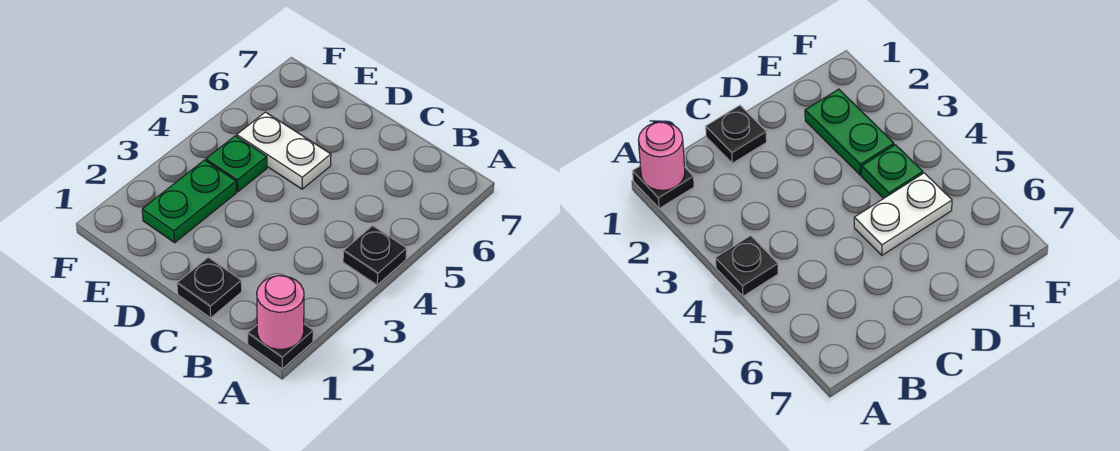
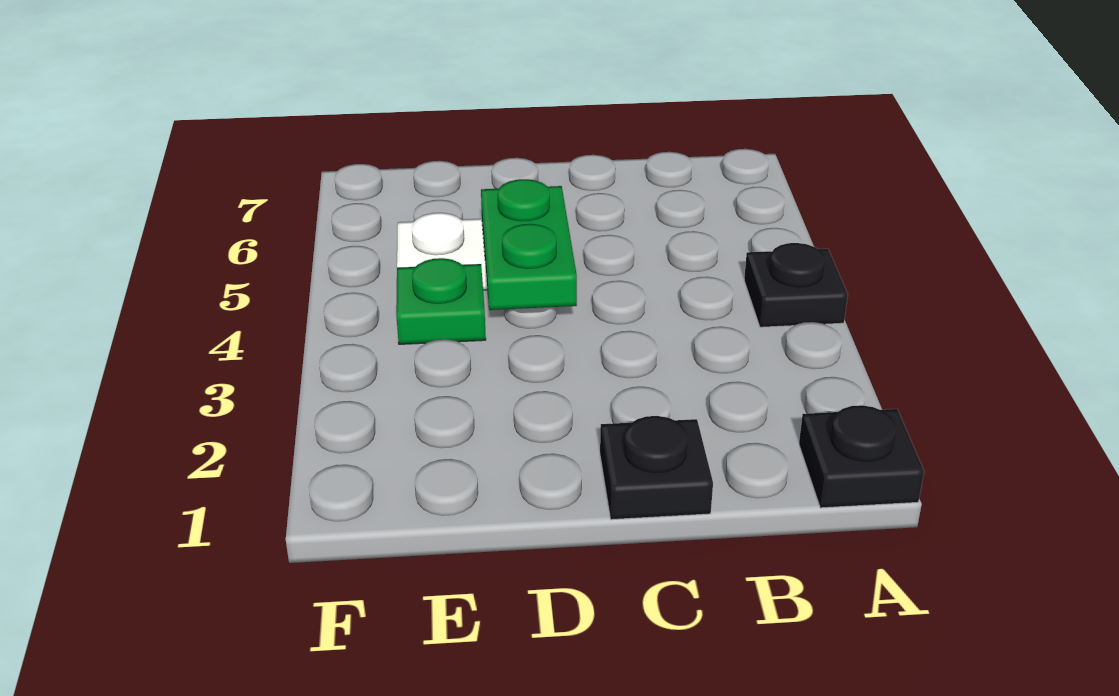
pink round brick A1 level 2 -> none
green plate E2:E3 level 1 -> green plate D4:D5 level 2

